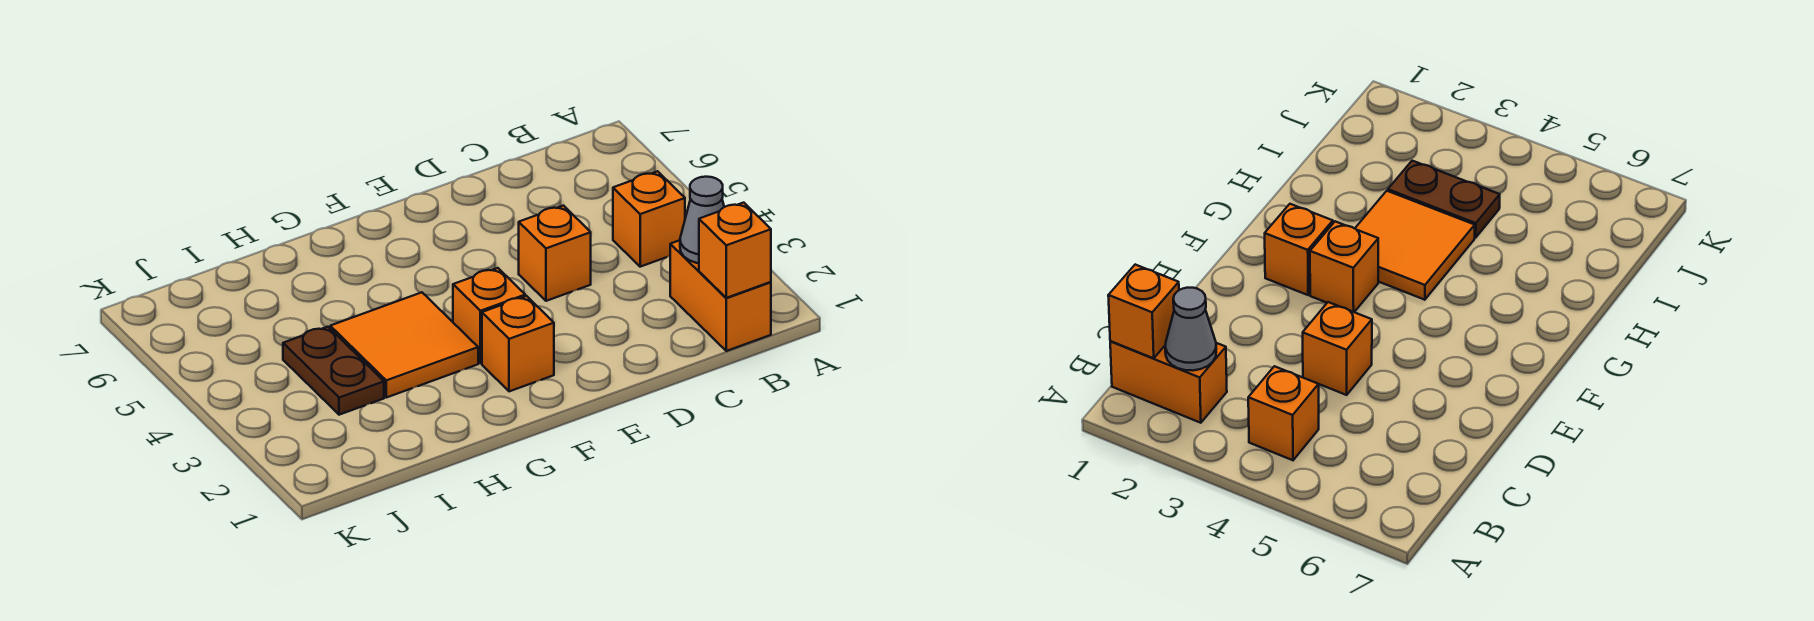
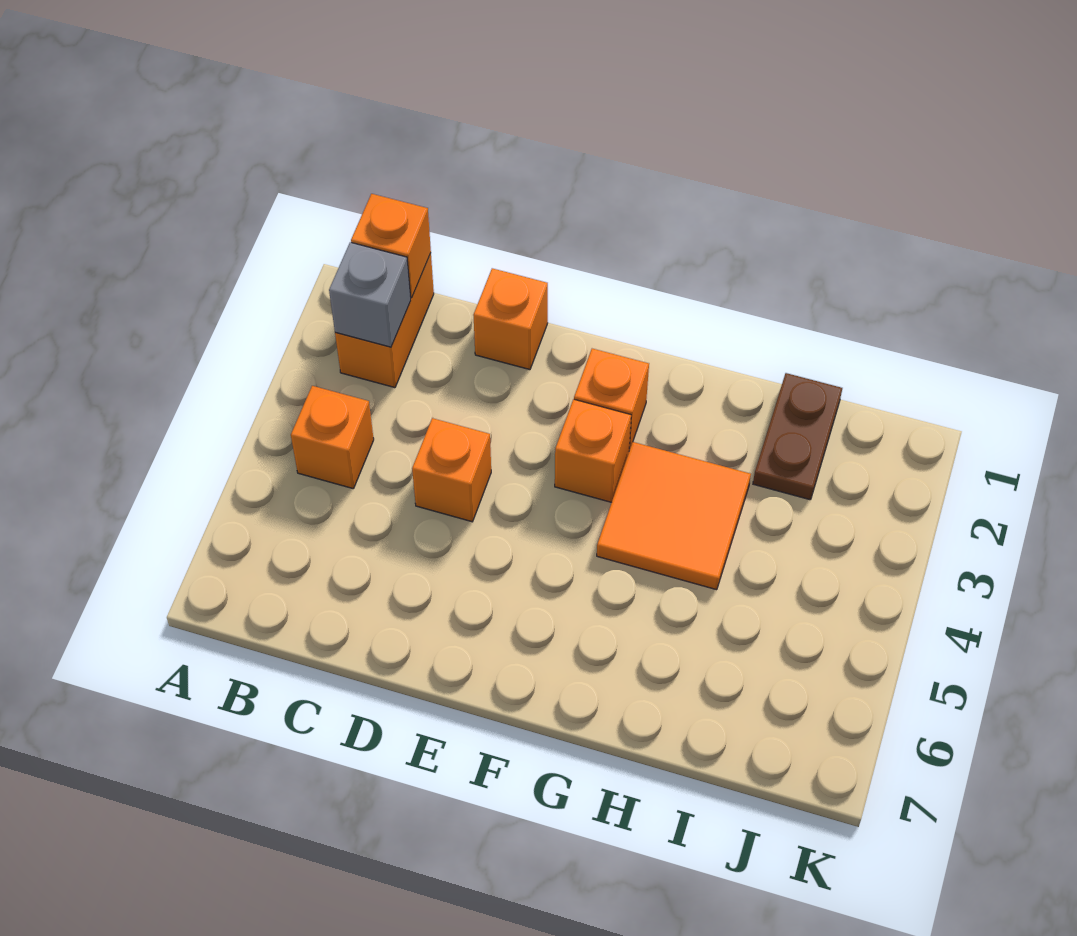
grey cone B2 level 2 -> grey brick B2 level 2
none -> orange brick D1 level 1
brown plate I3:I4 level 1 -> brown plate I1:I2 level 1

